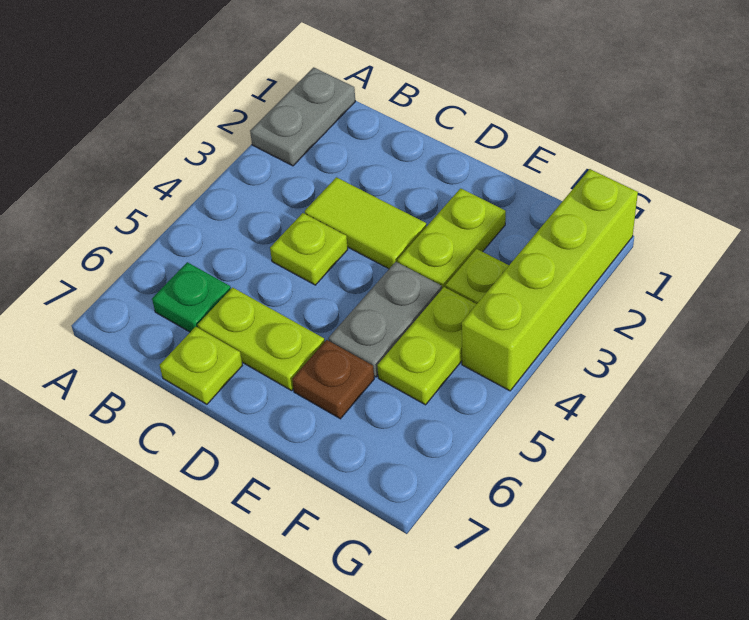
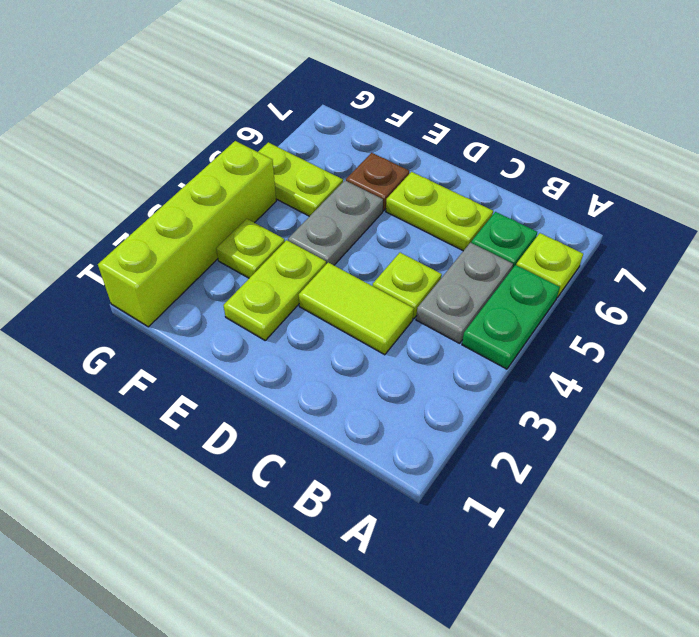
grey plate A1:A2 level 1 -> grey plate B4:B5 level 1
none -> green plate A4:A5 level 1
lime plate C7 level 1 -> lime plate A6 level 1
lime plate F4:F5 level 1 -> lime plate F5:G5 level 1

